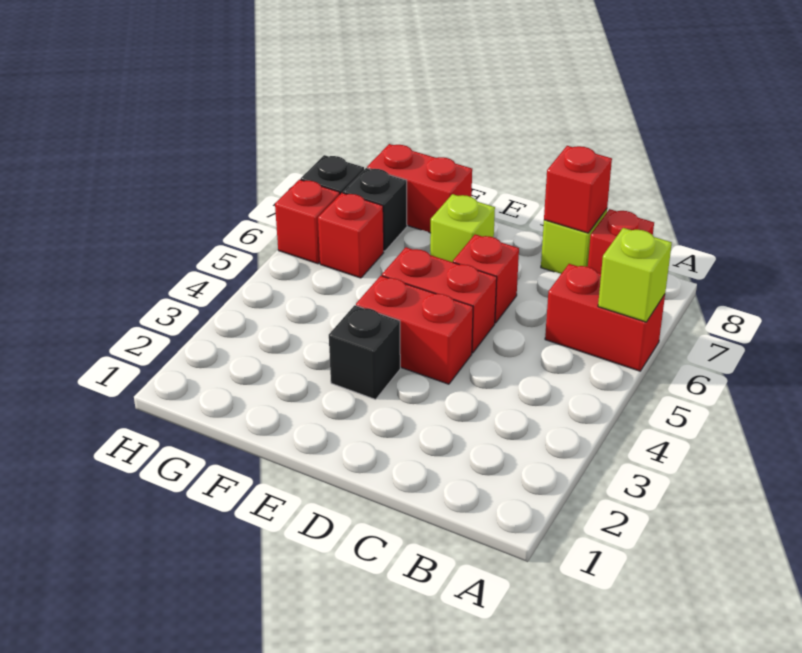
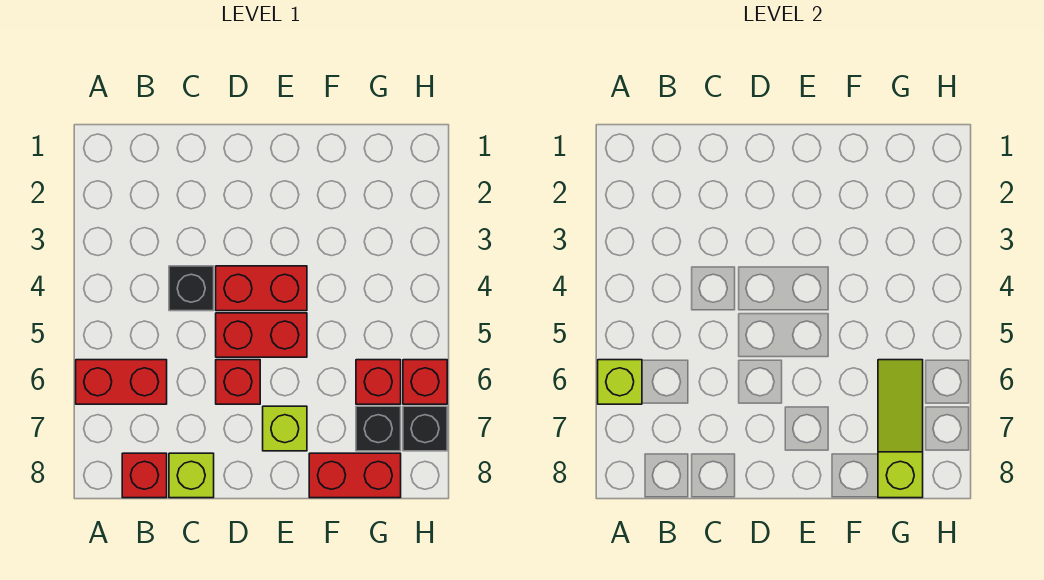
red brick C8 level 2 -> none
black brick E3 level 1 -> black brick C4 level 1
none -> lime slope G6:G8 level 2 top 8

